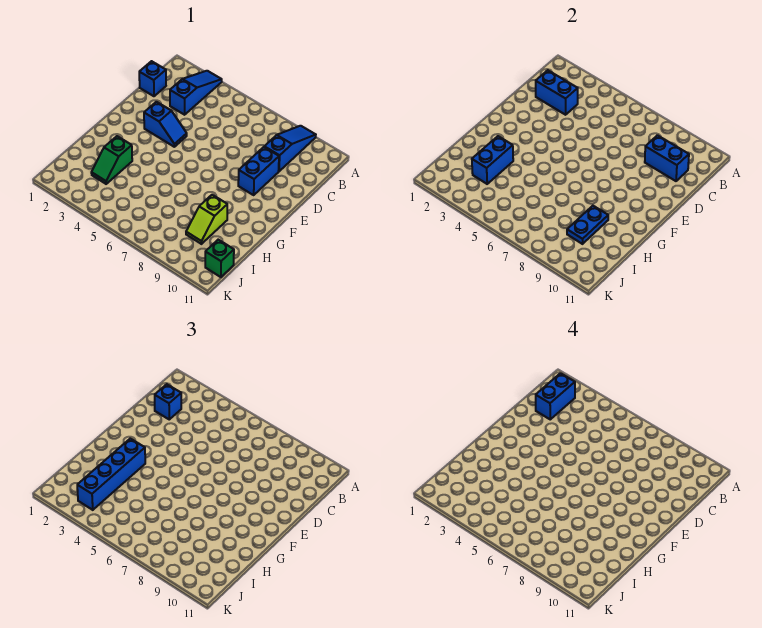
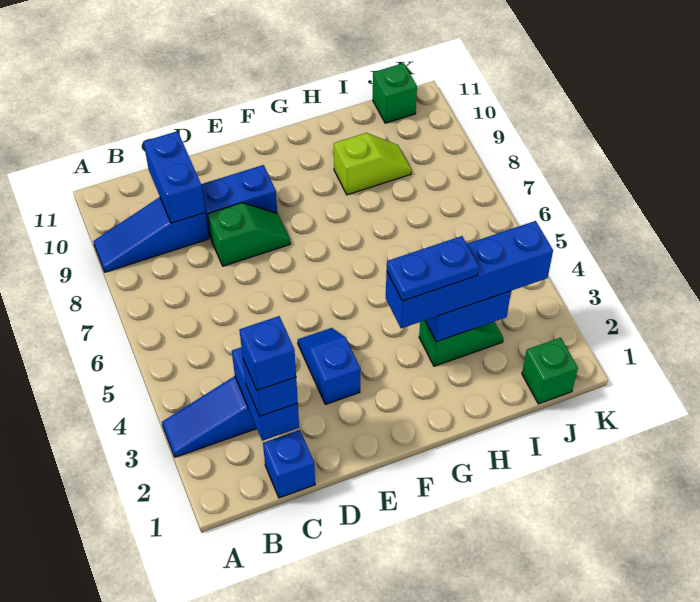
blue brick B2:C2 level 4 -> blue brick C2 level 4
none -> green slope D8:E8 level 1 top D
blue plate H9:I9 level 2 -> blue plate G3:H3 level 4
none -> green brick J1 level 1

